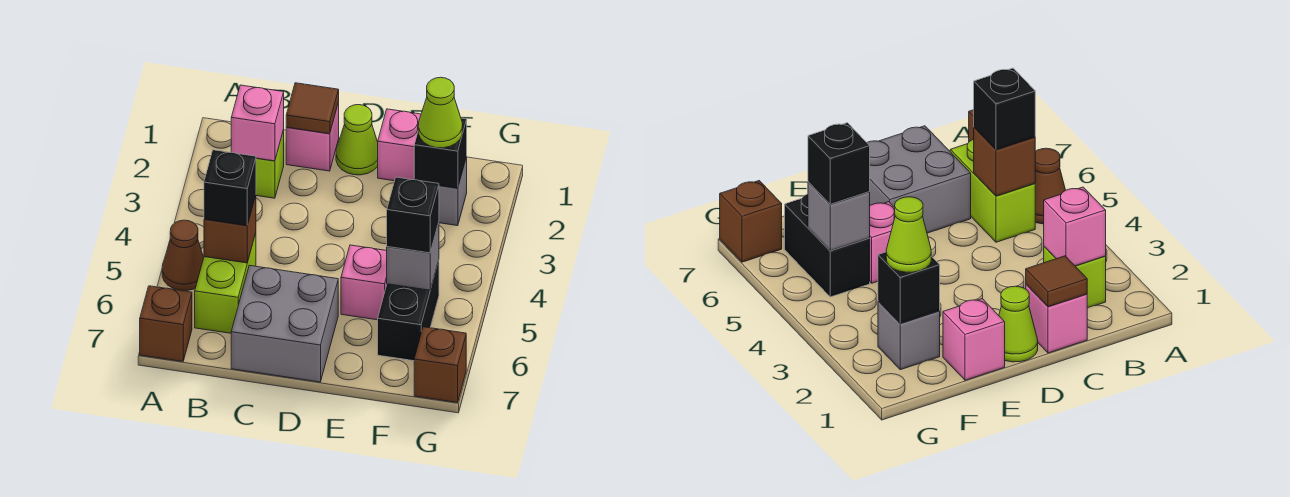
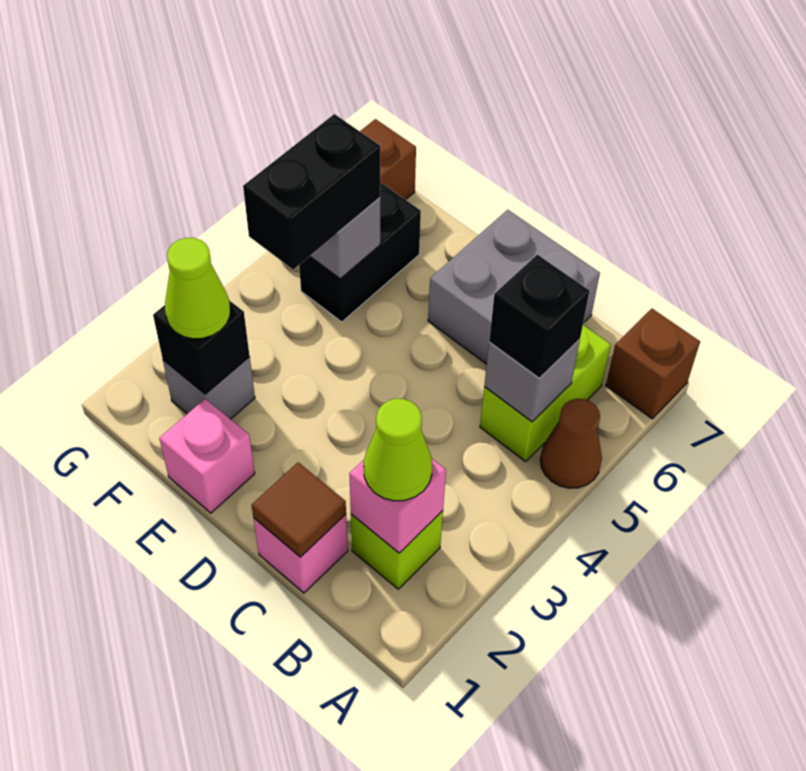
brown brick B5 level 2 -> grey brick B5 level 2
lime cone D1 level 1 -> lime cone B2 level 3
pink brick E5 level 1 -> none
black brick F5 level 3 -> black brick F4:F5 level 3

